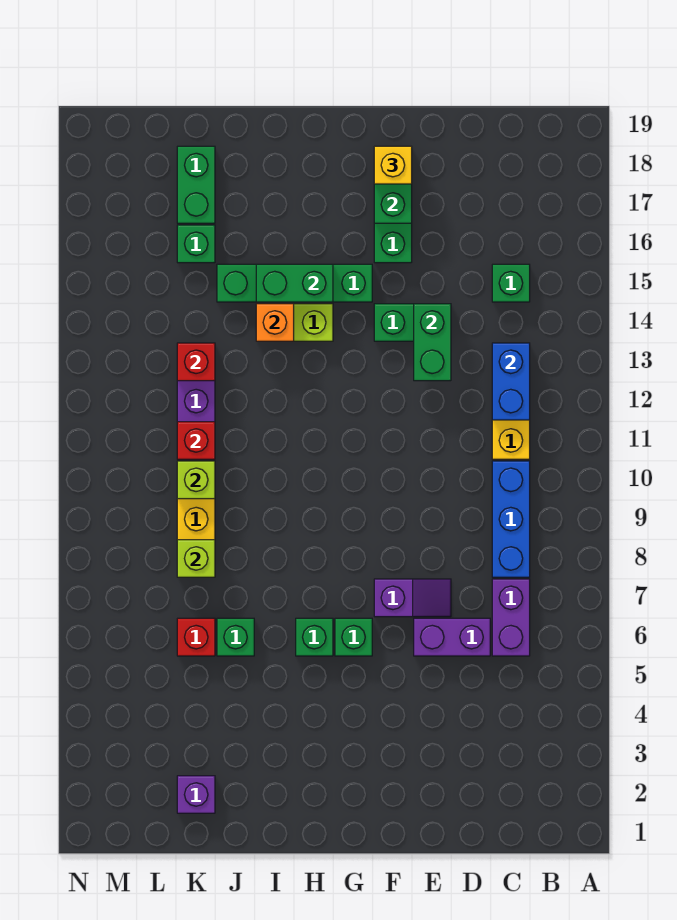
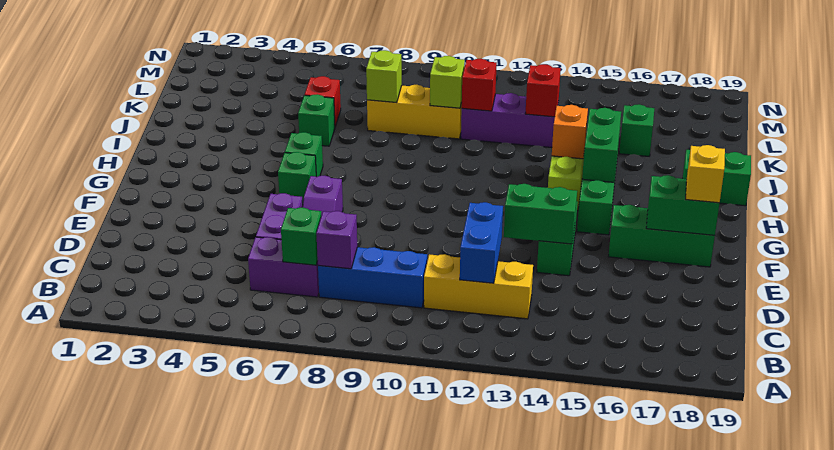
blue brick C12:C13 level 2 -> blue brick C12:D12 level 2
green brick C15 level 1 -> green brick C7 level 2
purple brick K2 level 1 -> purple brick C8 level 2
green brick K17:K18 level 1 -> green brick I18:I19 level 1

